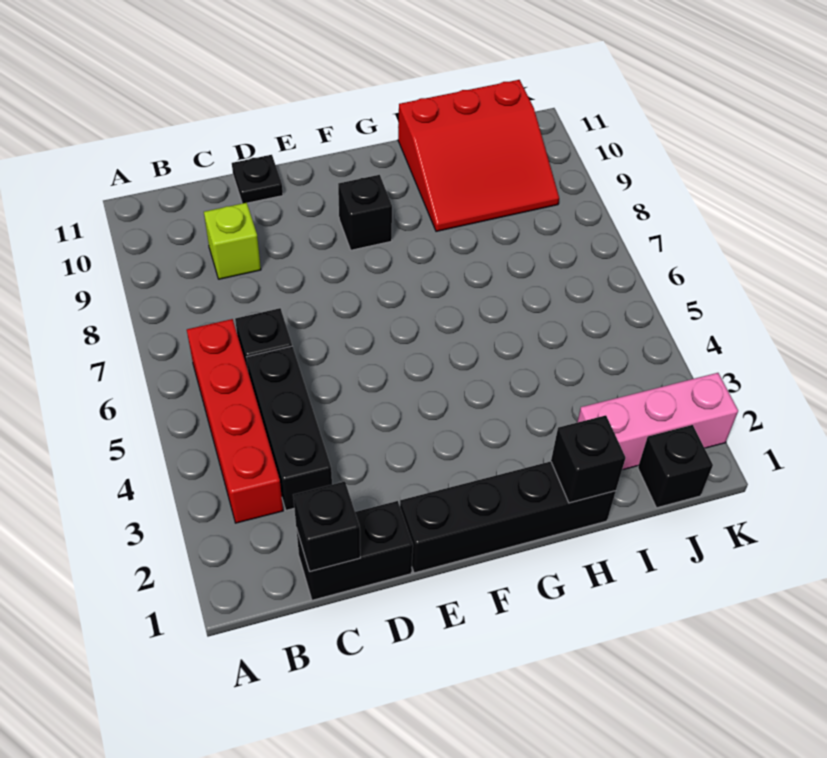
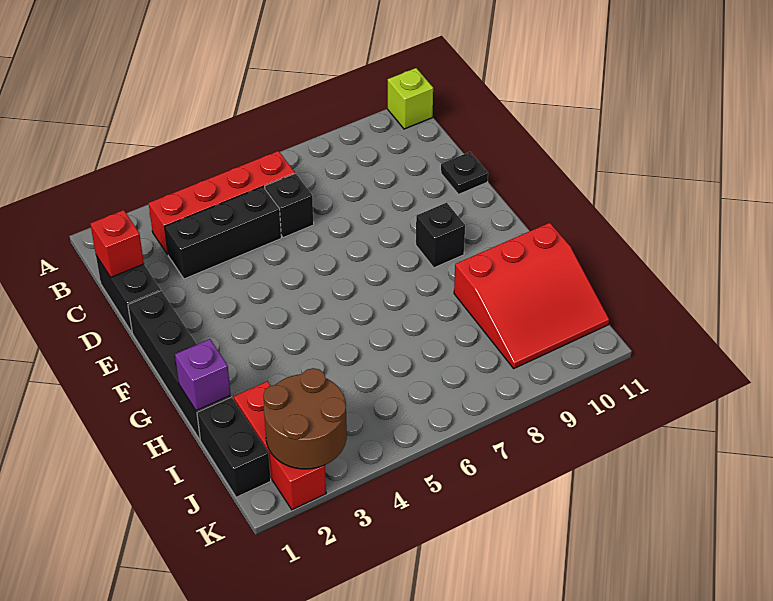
black brick C1 level 2 -> red brick C1 level 2
lime brick C9 level 1 -> lime brick A11 level 1
black brick H1 level 2 -> purple brick H1 level 2
red slope H9:J11 level 1 top 11 -> red slope H9:J11 level 1 top H
pink brick I2:K2 level 1 -> red brick I2:K2 level 1
black brick J1 level 1 -> black brick I1:J1 level 1
none -> brown round brick J2:K3 level 2

